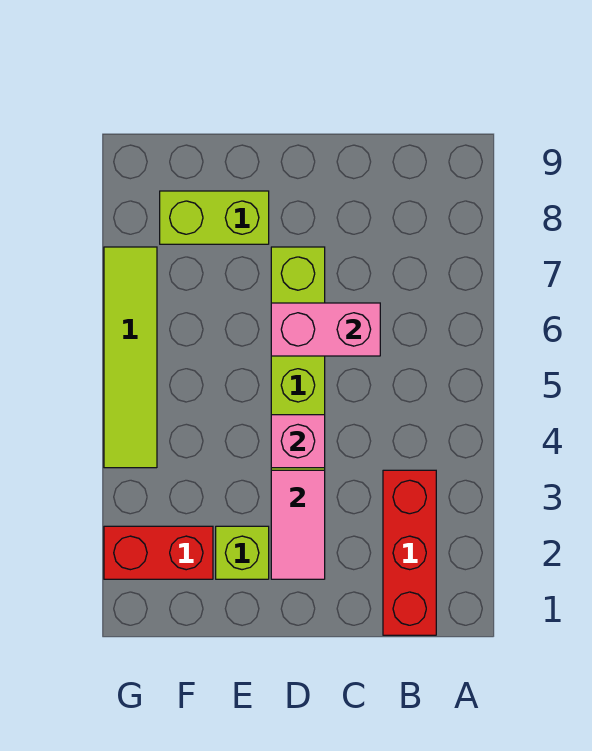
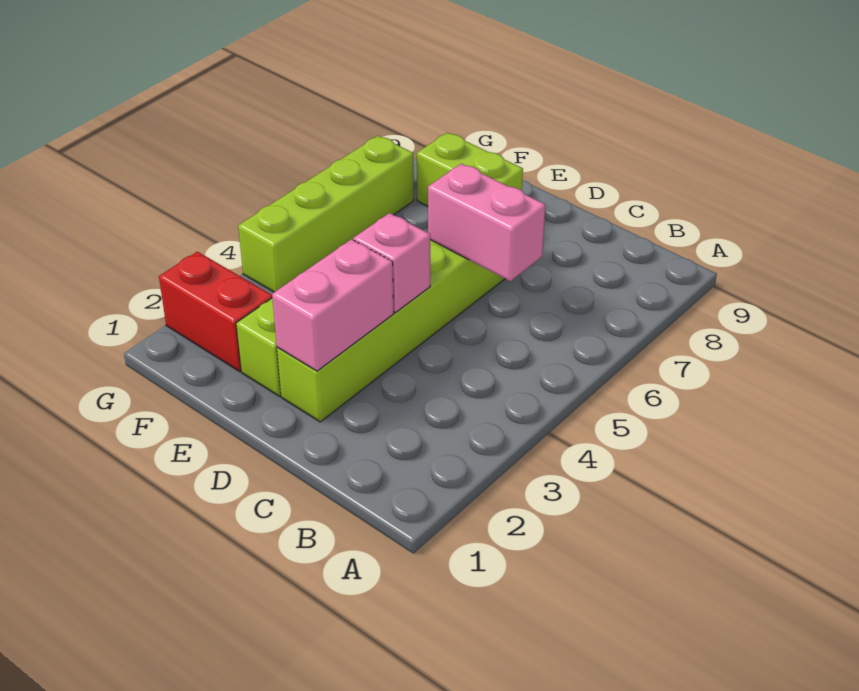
red brick B1:B3 level 1 -> none
pink tile D2:D3 level 2 -> pink brick D2:D3 level 2
lime tile G4:G7 level 1 -> lime brick G4:G7 level 1

